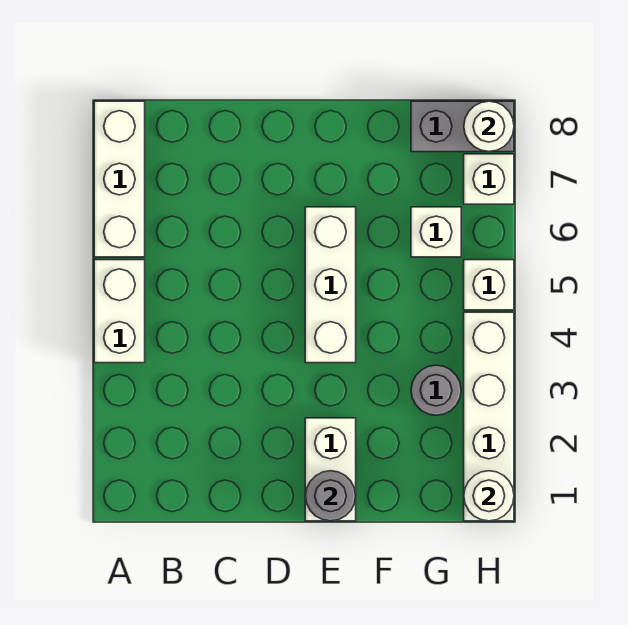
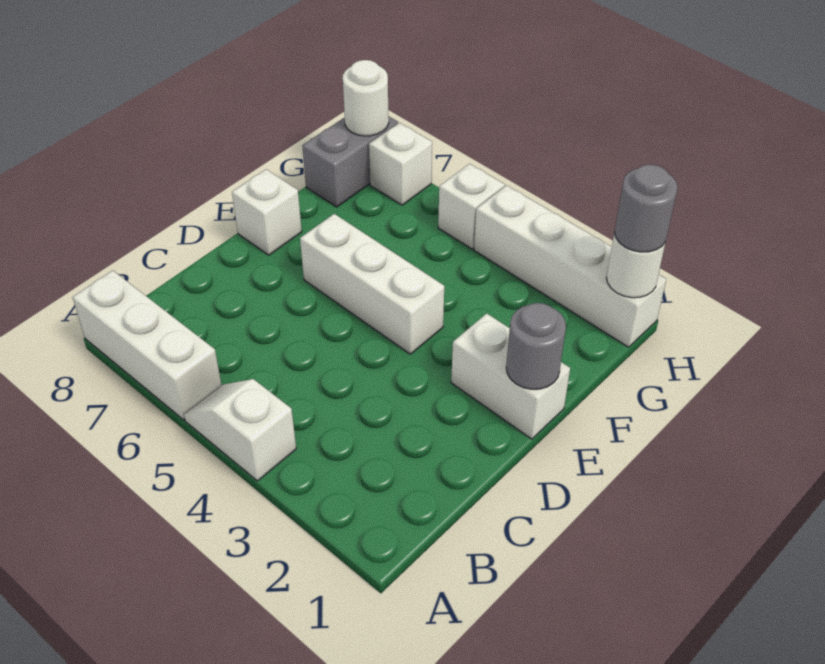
white brick A4:A5 level 1 -> white slope A4:A5 level 1 top 4
grey round brick G3 level 1 -> grey round brick H1 level 3
white brick G6 level 1 -> white brick E8 level 1

